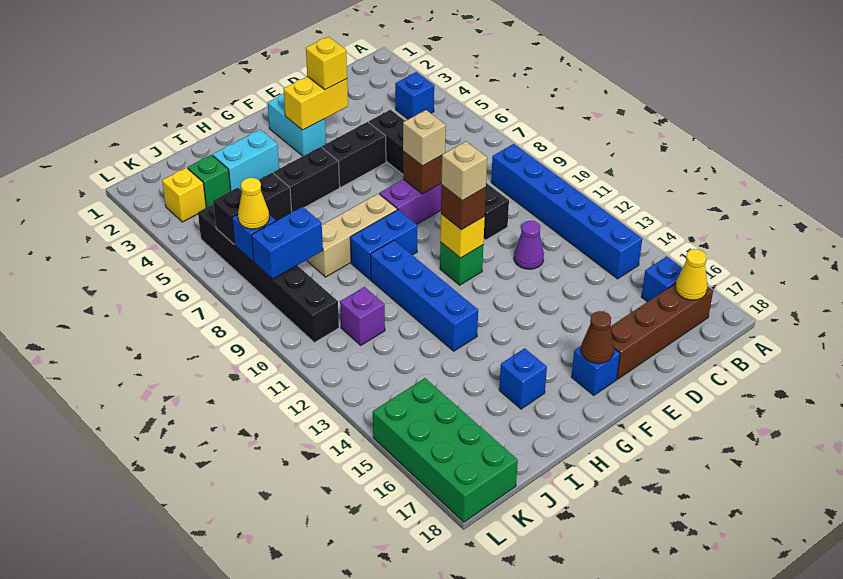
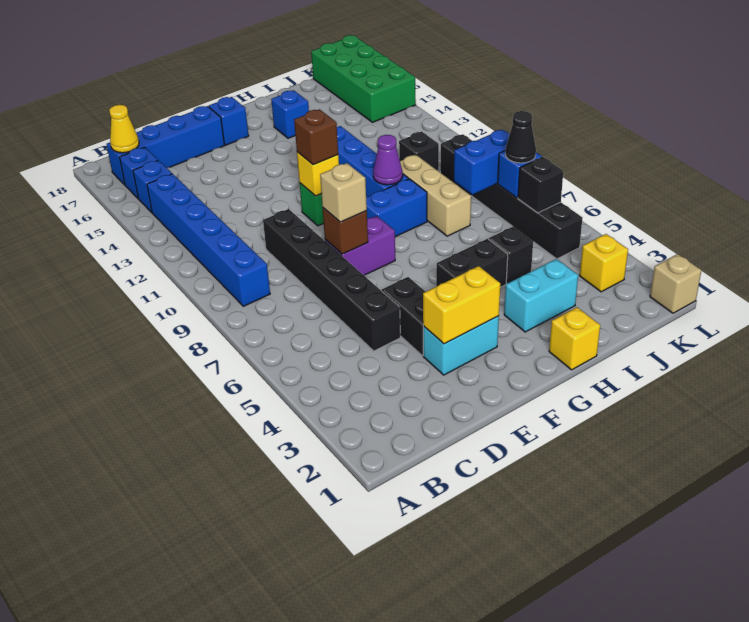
blue brick B4 level 1 -> blue brick B15 level 1
brown brick B17:E17 level 1 -> blue brick B17:E17 level 1
purple cone D12 level 1 -> purple cone H10 level 2
yellow brick E3 level 3 -> yellow brick H1 level 1
black brick E5:F5 level 1 -> black brick E4:E5 level 1
cyan brick F2:F3 level 1 -> cyan brick E3:F3 level 1
tan brick F11 level 4 -> tan brick L1 level 1
brown cone F17 level 2 -> none
tan brick G8:I8 level 1 -> tan brick I8:I10 level 1
green brick J3 level 1 -> none
purple brick J11 level 1 -> black brick J11 level 1
yellow cone K7 level 3 -> black cone K7 level 3

